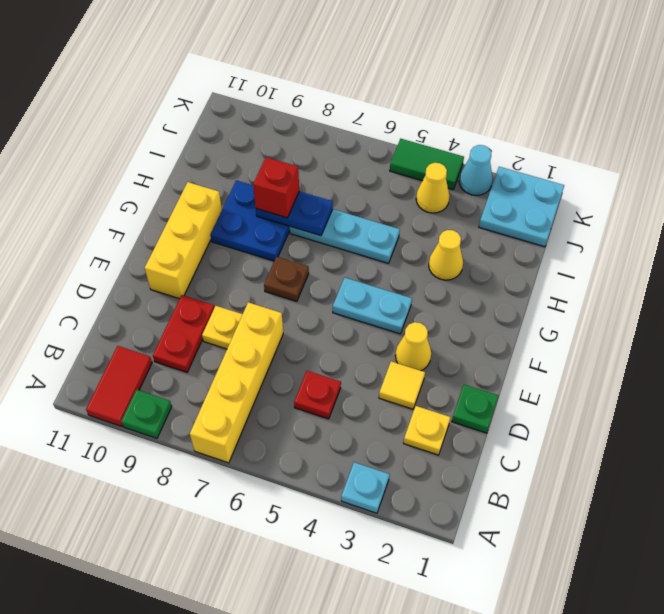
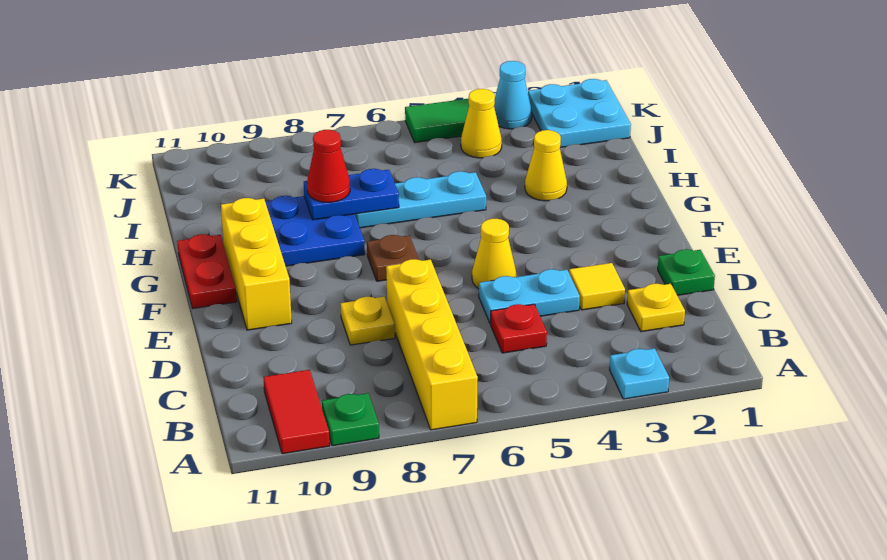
red plate C9:D9 level 1 -> red plate F11:G11 level 1
yellow cone E3 level 1 -> yellow cone E5 level 1
cyan plate F4:F5 level 1 -> cyan plate D4:D5 level 1
red brick H8 level 3 -> red cone H8 level 3

